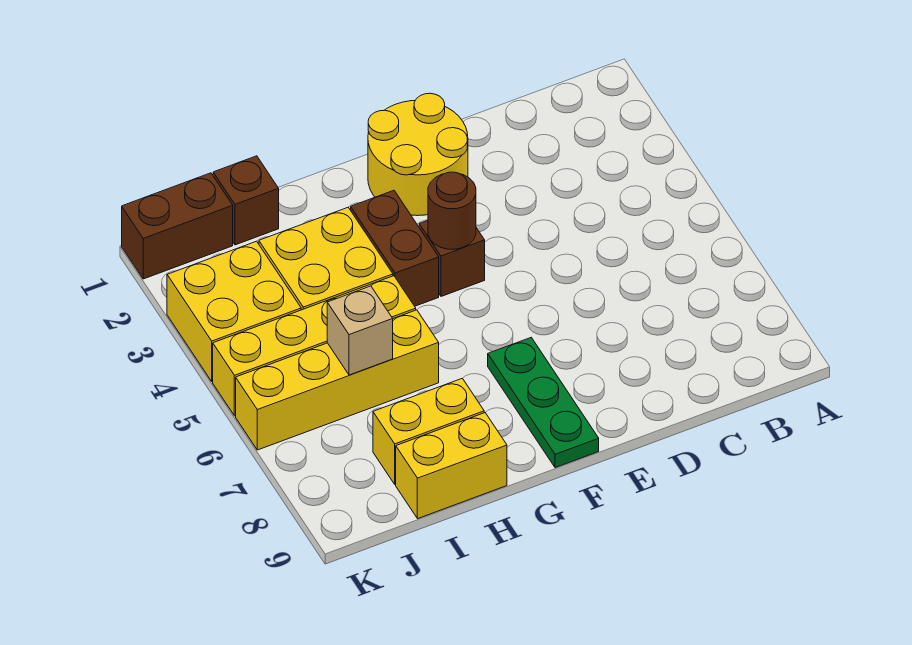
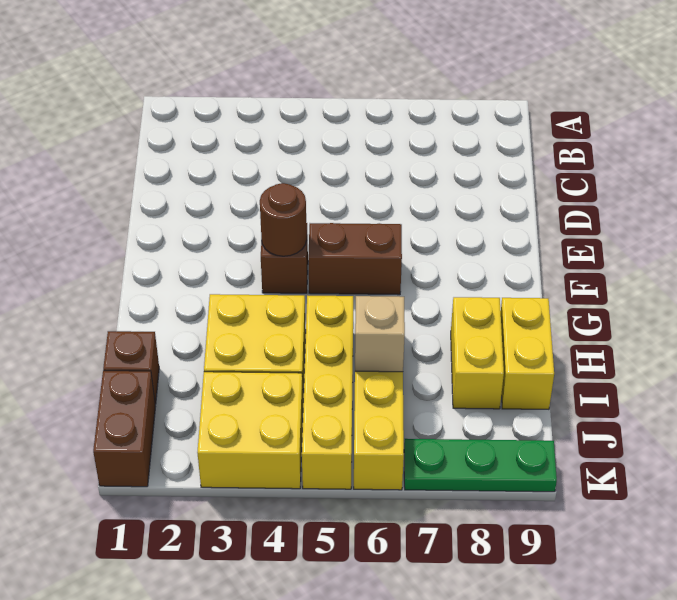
yellow round brick E1:F2 level 1 -> none
green plate F7:F9 level 1 -> green plate K7:K9 level 1
brown brick G3:G4 level 1 -> brown brick F5:F6 level 1

